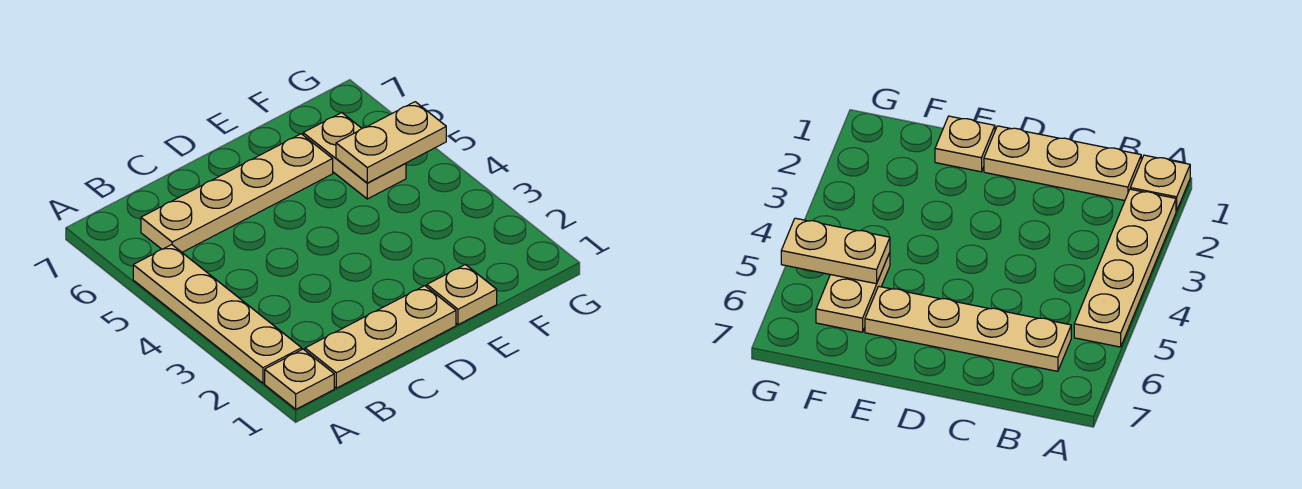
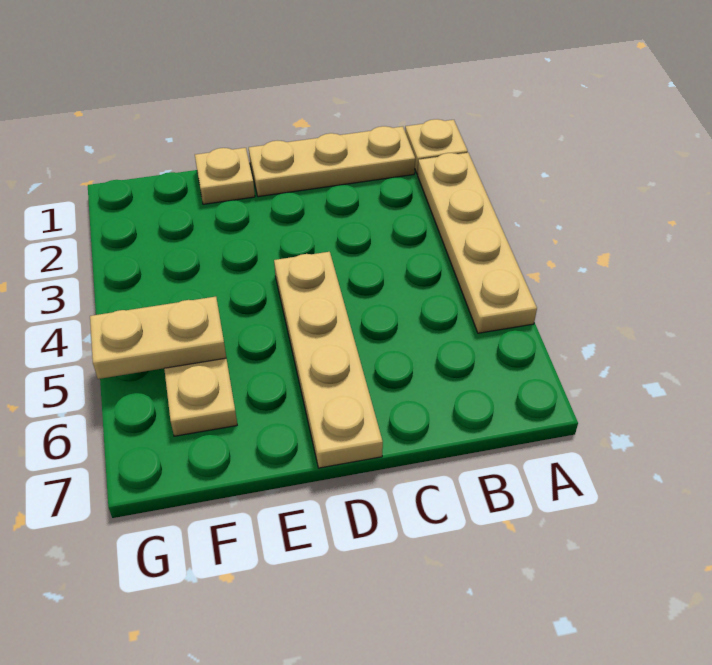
tan plate B6:E6 level 1 -> tan plate D4:D7 level 1

